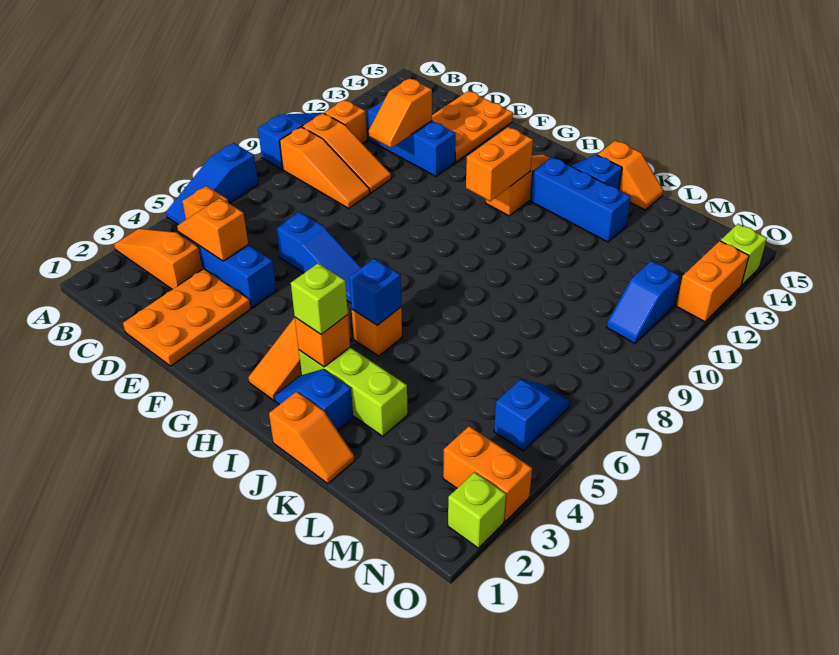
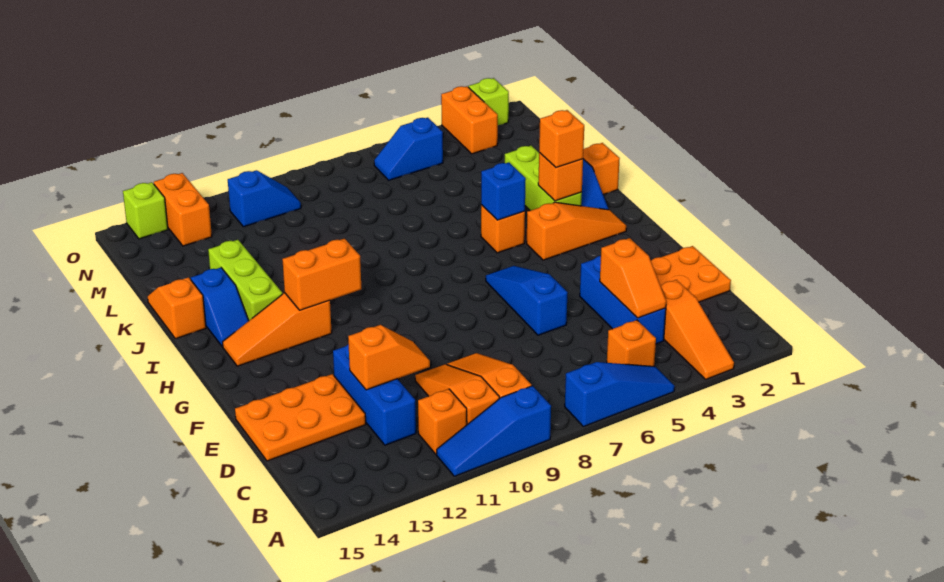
lime brick I3 level 3 -> orange brick I3 level 3
blue brick I13:K13 level 1 -> lime brick I13:K13 level 1
orange brick O12:O13 level 1 -> orange brick N13:O13 level 1

